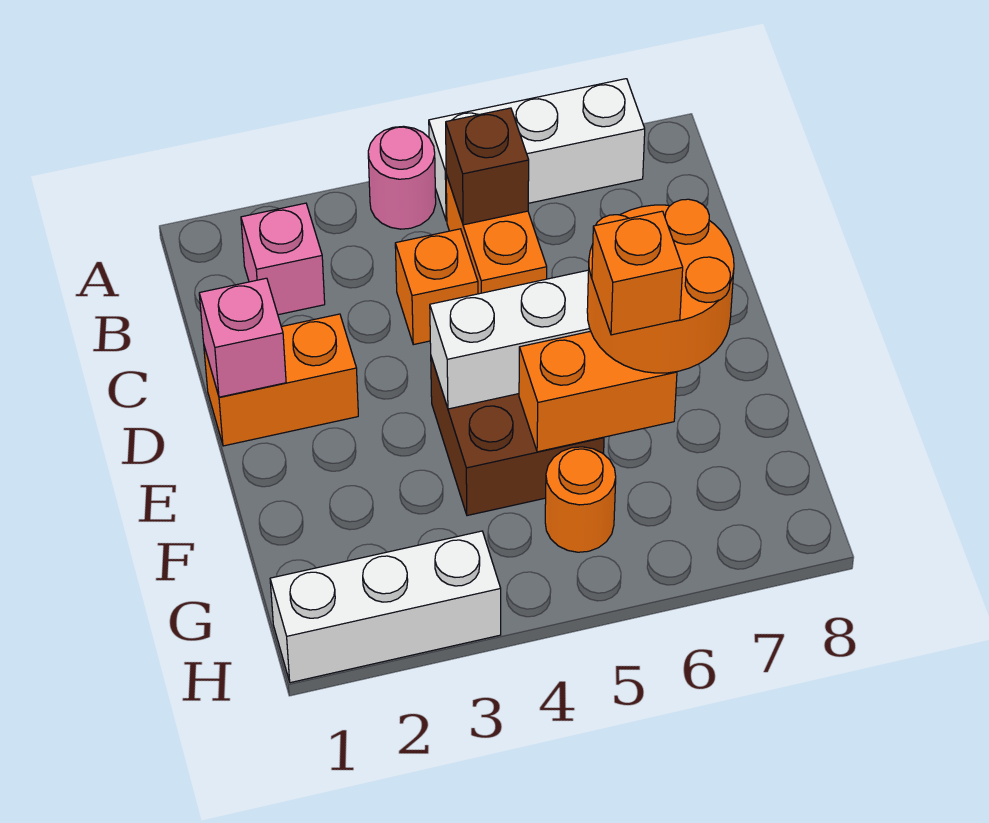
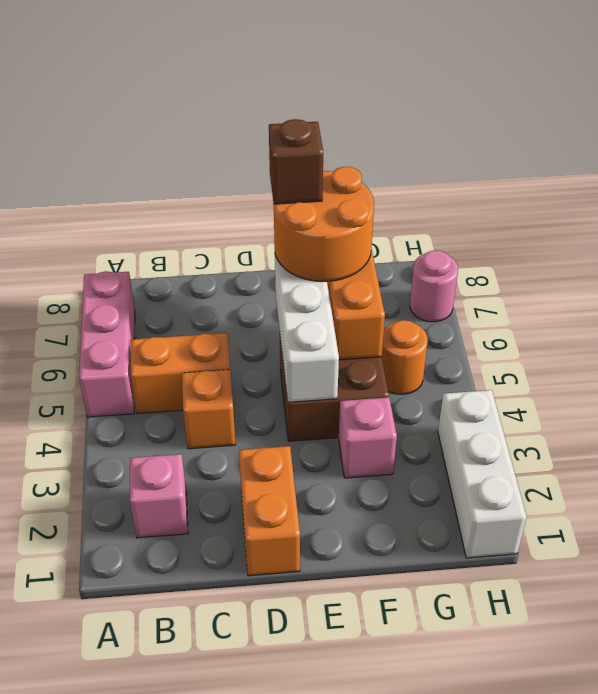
pink round brick A4 level 1 -> pink round brick H7 level 1
white brick A5:A7 level 1 -> pink brick A5:A7 level 1
brown brick B5 level 2 -> brown brick E7 level 4
pink brick D1 level 2 -> pink brick F3 level 1
orange brick F6 level 4 -> none

